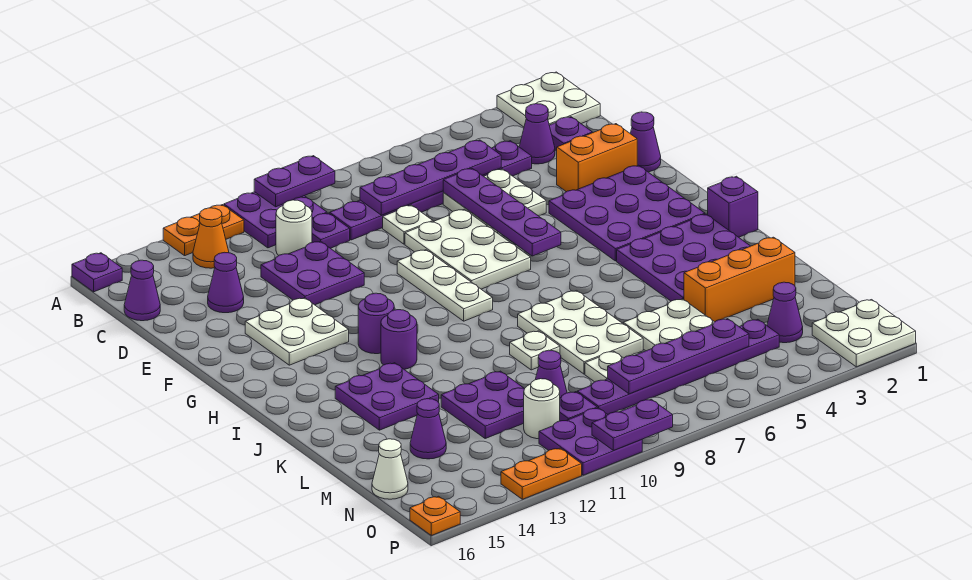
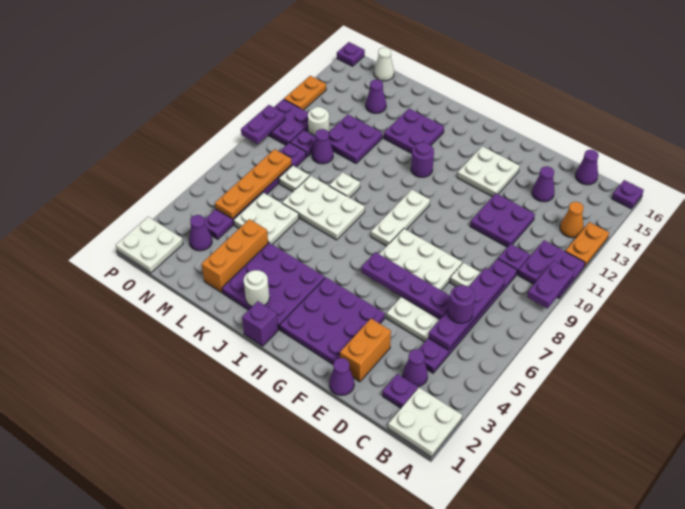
white round brick C11 level 1 -> white round brick J2 level 2
white plate F9:H9 level 1 -> white plate H8:H10 level 1
purple round brick H12 level 1 -> purple round brick C6 level 3
purple plate N5:N8 level 2 -> orange plate N5:N8 level 2
orange plate P16 level 1 -> purple plate P16 level 1

